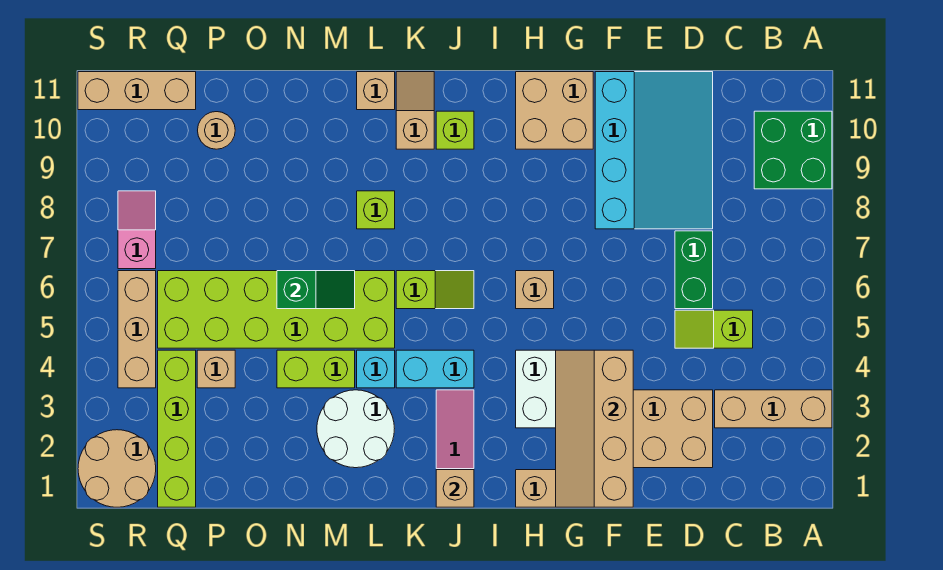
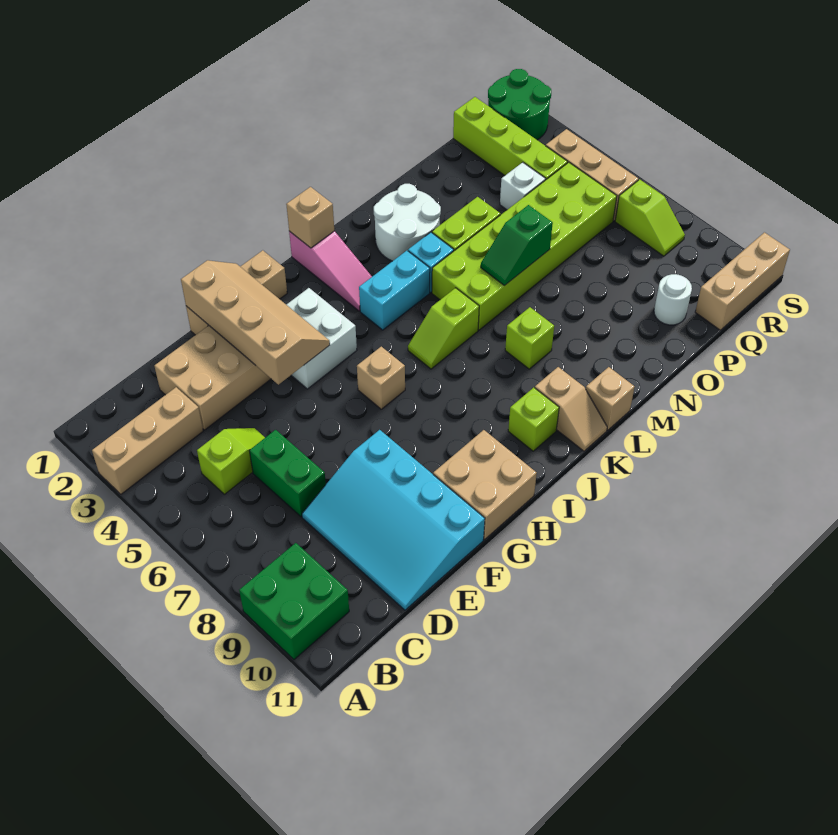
tan brick P4 level 1 -> white brick P4 level 1
tan round brick P10 level 1 -> white round brick P10 level 1
tan round brick R1:S2 level 1 -> green round brick R1:S2 level 1
pink slope R7:R8 level 1 top 7 -> lime slope R7:R8 level 1 top 7

